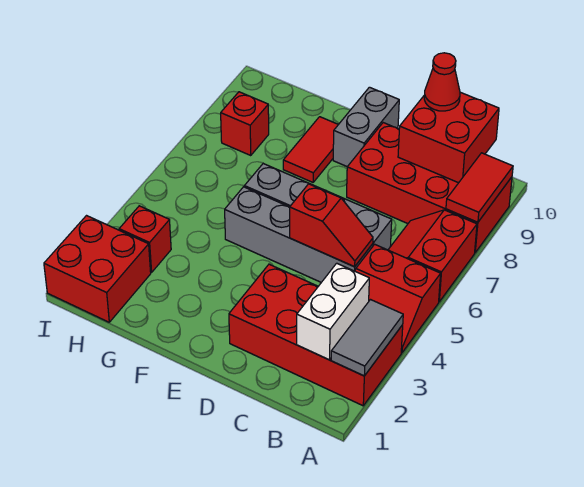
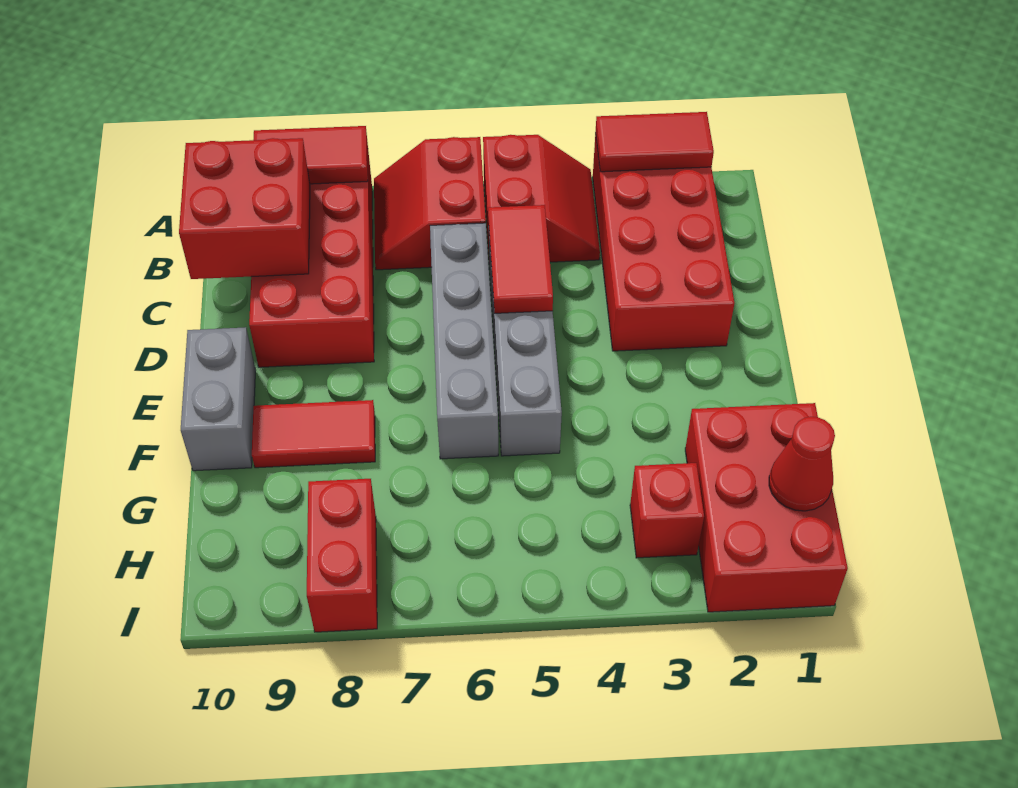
grey tile A2:A3 level 2 -> red tile A2:A3 level 2
red slope A6:B7 level 1 top A -> red slope A6:B7 level 1 top 6
white brick B2:B3 level 2 -> none
red slope C5:D5 level 2 top D -> red tile C5:D5 level 2
red cone C10 level 3 -> red cone H1 level 2
grey brick E9:E10 level 1 -> grey brick E10:F10 level 1
red brick H1:I2 level 1 -> red brick G1:I2 level 1
red brick H8 level 1 -> red brick H8:I8 level 1

